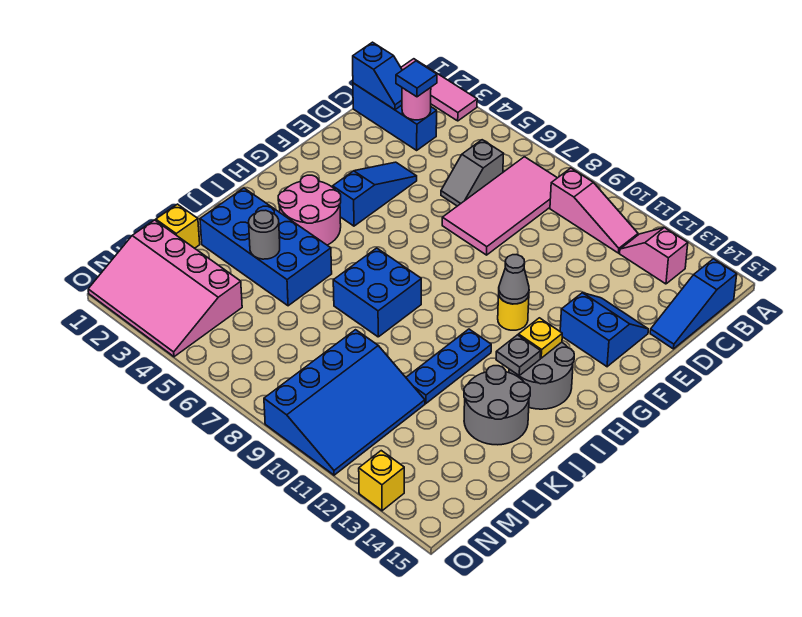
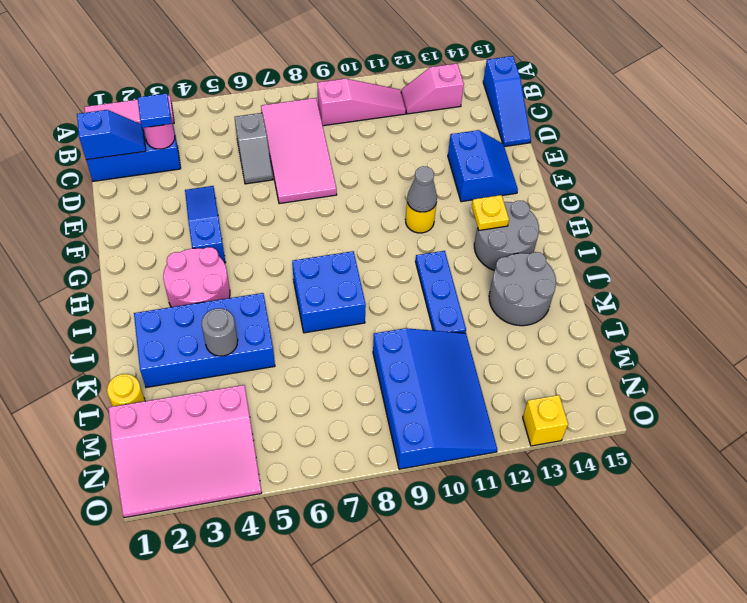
blue slope E13:F14 level 1 top F -> blue slope E13:F14 level 1 top 13
grey plate I13 level 2 -> none
yellow brick L1 level 1 -> yellow round brick L1 level 1

